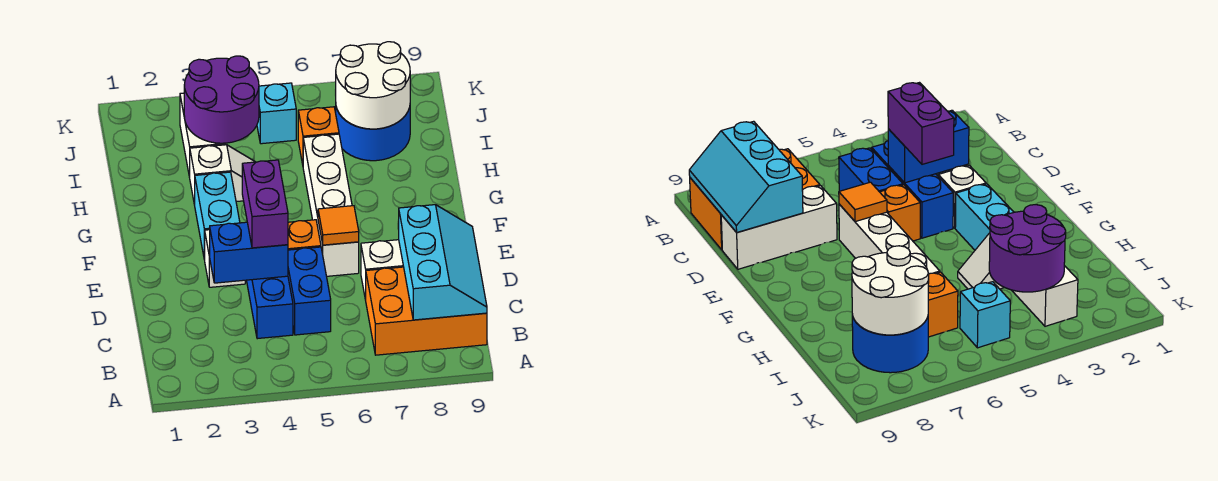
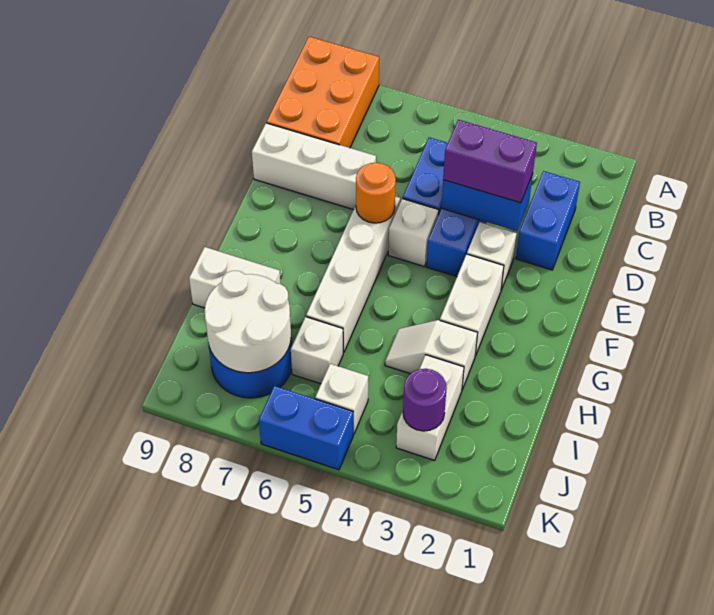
orange brick B7:C9 level 1 -> orange brick A8:C9 level 1
cyan slope B8:D9 level 2 top 8 -> none
none -> blue brick C2:D2 level 1
purple brick D4:E4 level 3 -> purple brick D3:D4 level 3
orange brick E5 level 1 -> white brick E5 level 1
orange tile E6 level 2 -> orange round brick E6 level 2
cyan brick F3:G3 level 1 -> white brick F3:G3 level 1
none -> white brick H8:H9 level 1
purple round brick I3:J4 level 2 -> purple round brick J3 level 2
orange brick I6 level 1 -> white brick I6 level 1
cyan brick J5 level 1 -> white brick J5 level 1
none -> blue brick K5:K6 level 1

